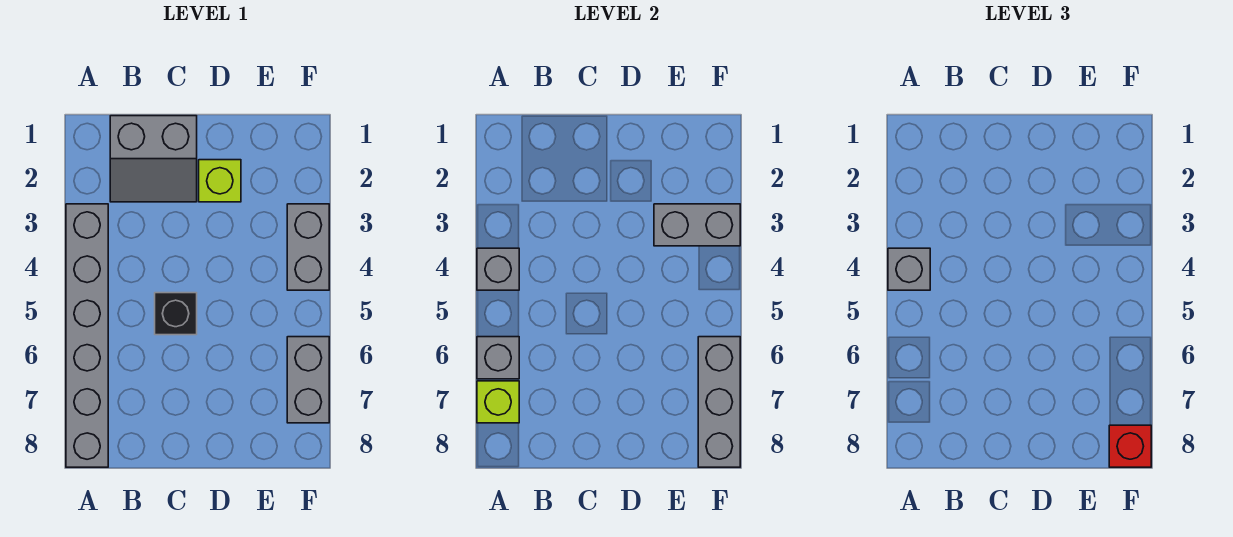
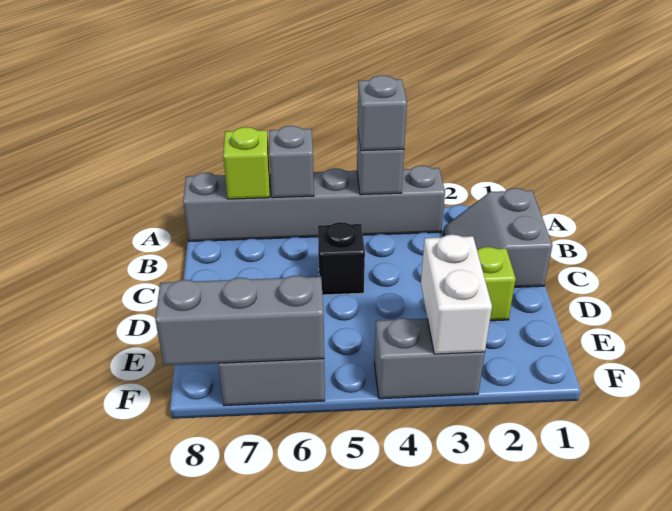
grey brick E3:F3 level 2 -> white brick E3:F3 level 2
red brick F8 level 3 -> none

